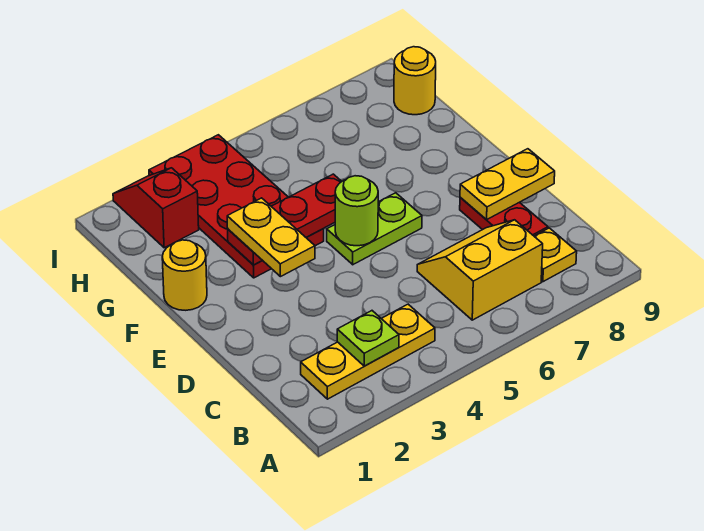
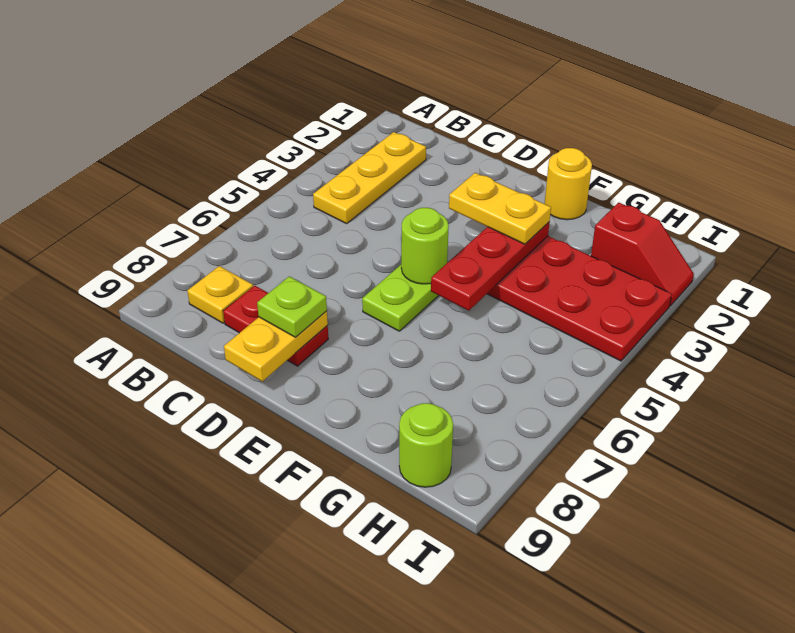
lime plate B3 level 2 -> lime plate D8 level 3
yellow slope B6:C7 level 1 top B -> none
yellow round brick H9 level 1 -> lime round brick H9 level 1

